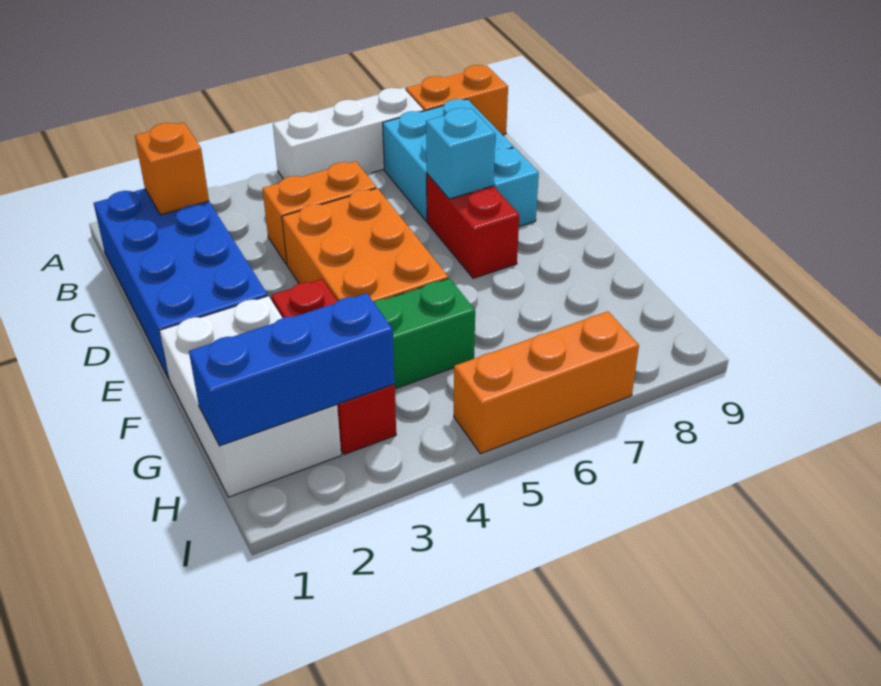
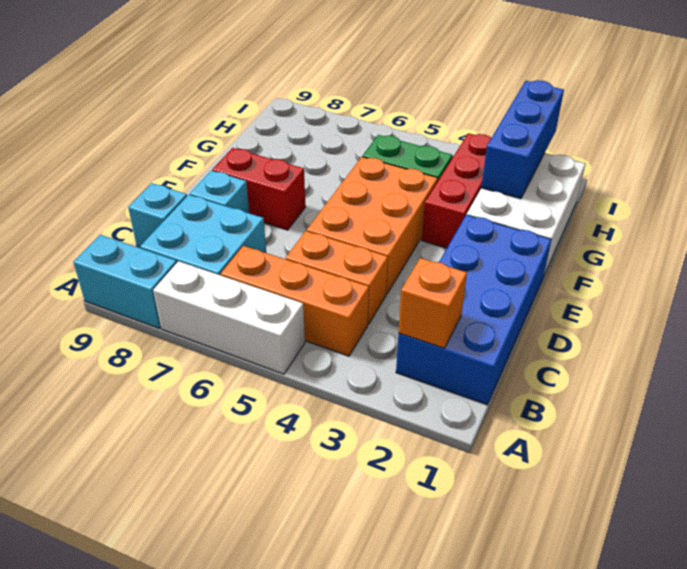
orange brick A8:A9 level 1 -> cyan brick A8:A9 level 1
red brick D7:E7 level 1 -> red brick E7:E8 level 1
cyan brick D7 level 2 -> cyan brick C9 level 1
blue brick H1:H3 level 2 -> blue brick G2:I2 level 2
orange brick I5:I7 level 1 -> orange brick B4:B6 level 1

